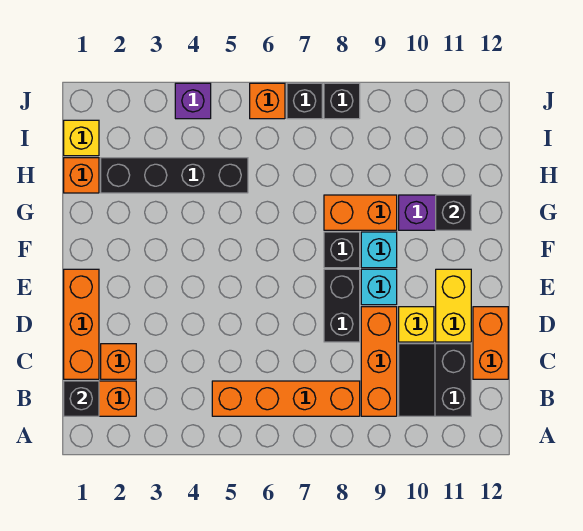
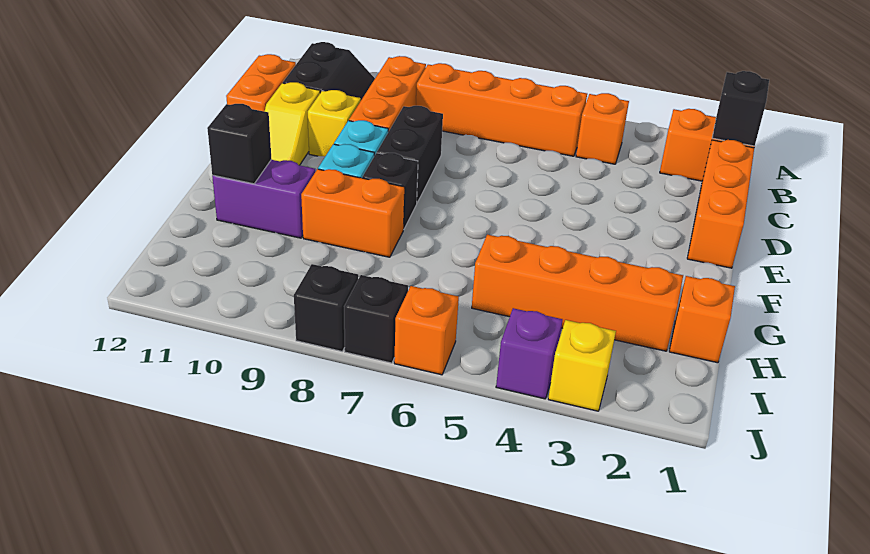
orange brick C2 level 1 -> orange brick B4 level 1
yellow brick D11:E11 level 1 -> yellow slope D11:E11 level 1 top D
black brick H2:H5 level 1 -> orange brick H2:H5 level 1
yellow brick I1 level 1 -> yellow brick J3 level 1

